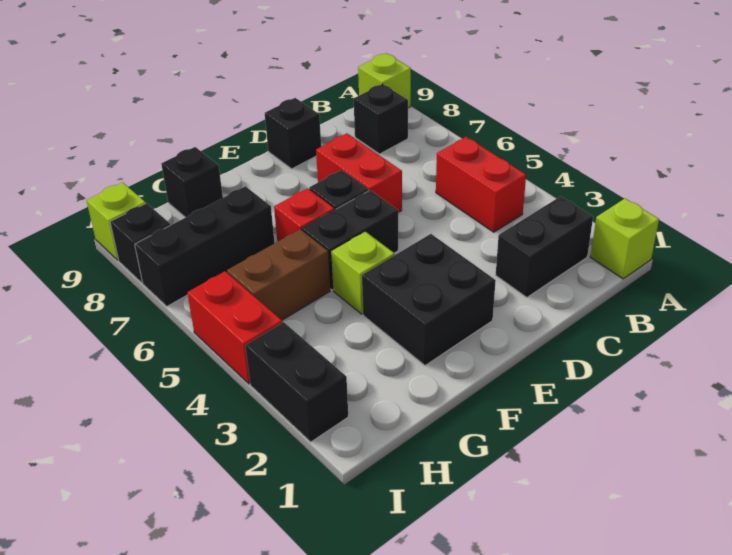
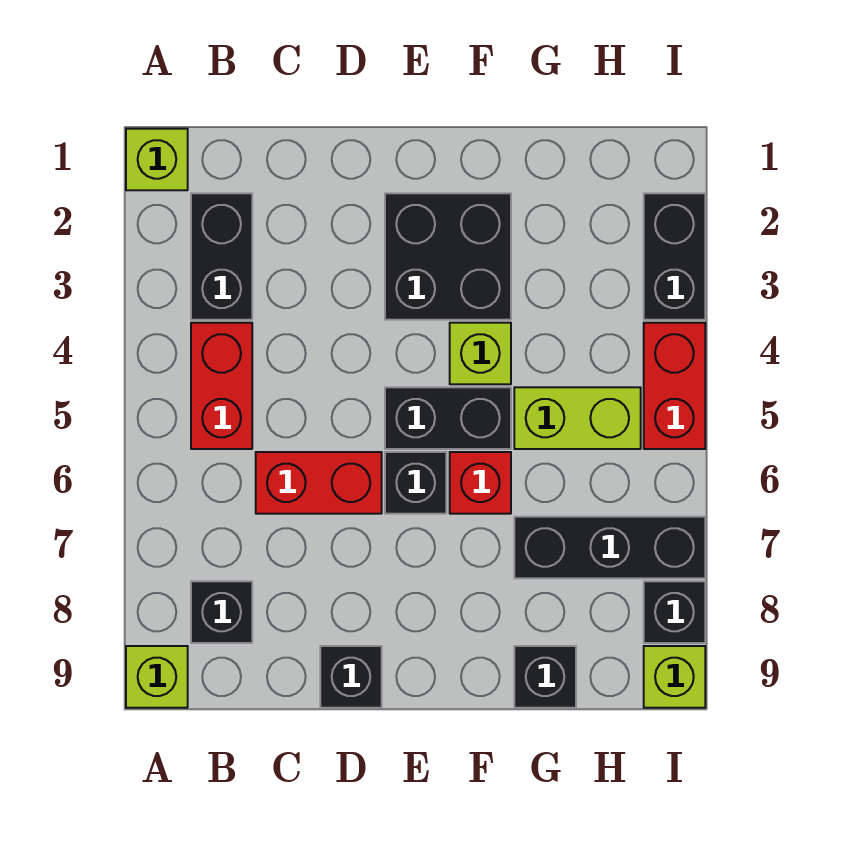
black brick B2:C2 level 1 -> black brick B2:B3 level 1
red brick D6:D7 level 1 -> red brick C6:D6 level 1
brown brick G5:H5 level 1 -> lime brick G5:H5 level 1

